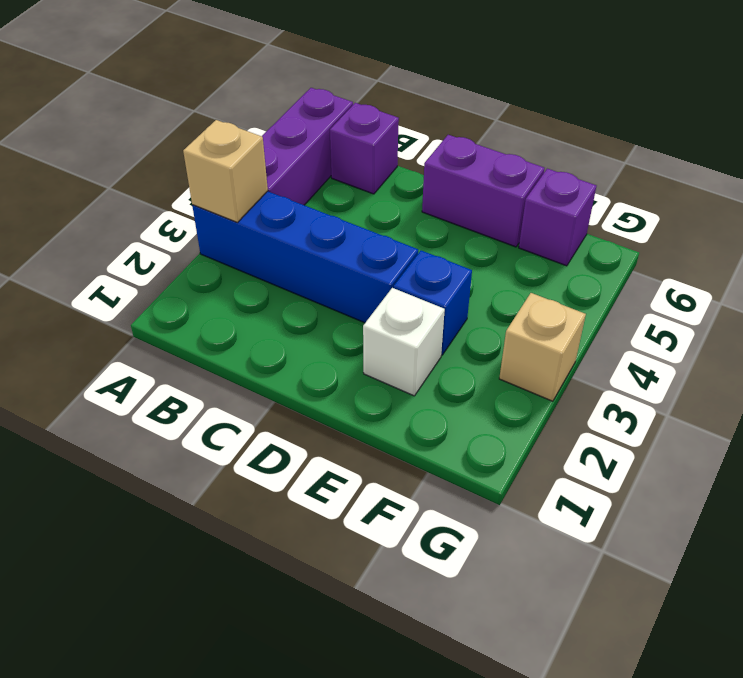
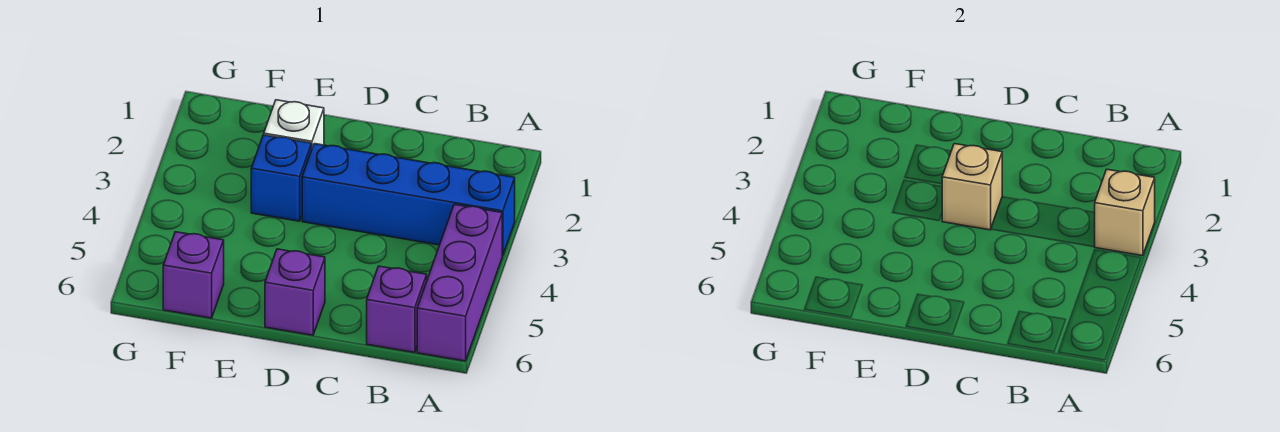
purple brick D6:E6 level 1 -> purple brick D6 level 1
tan brick G3 level 1 -> tan brick D3 level 2

